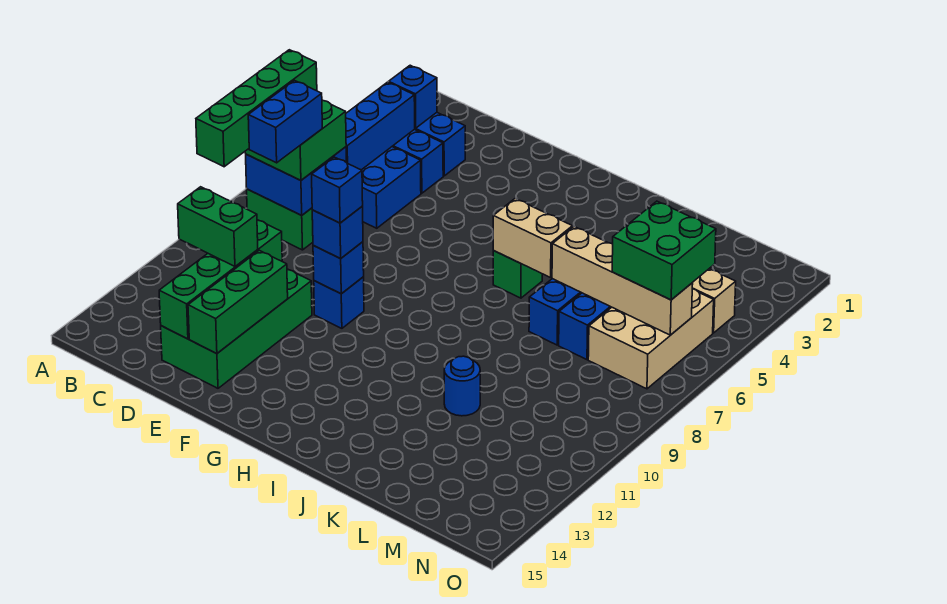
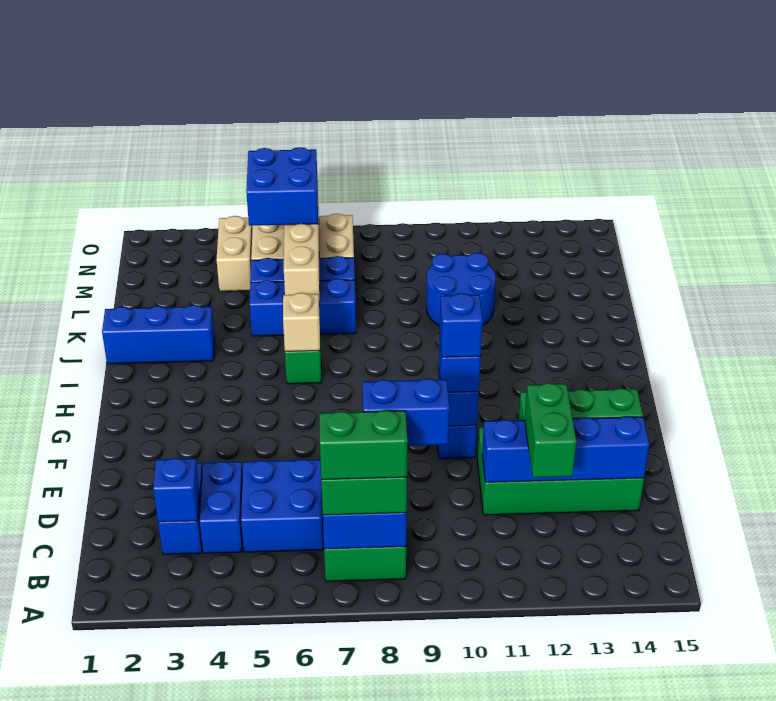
green brick B7:B10 level 4 -> green brick B7:B8 level 4
blue brick C4:C6 level 2 -> blue brick J1:J3 level 1
green brick D11:D14 level 2 -> blue brick D11:D14 level 2
tan brick I6:J6 level 2 -> tan brick I6 level 2
blue round brick K11 level 1 -> blue round brick K10:L11 level 1
green brick M5:N6 level 3 -> blue brick M5:N6 level 3

